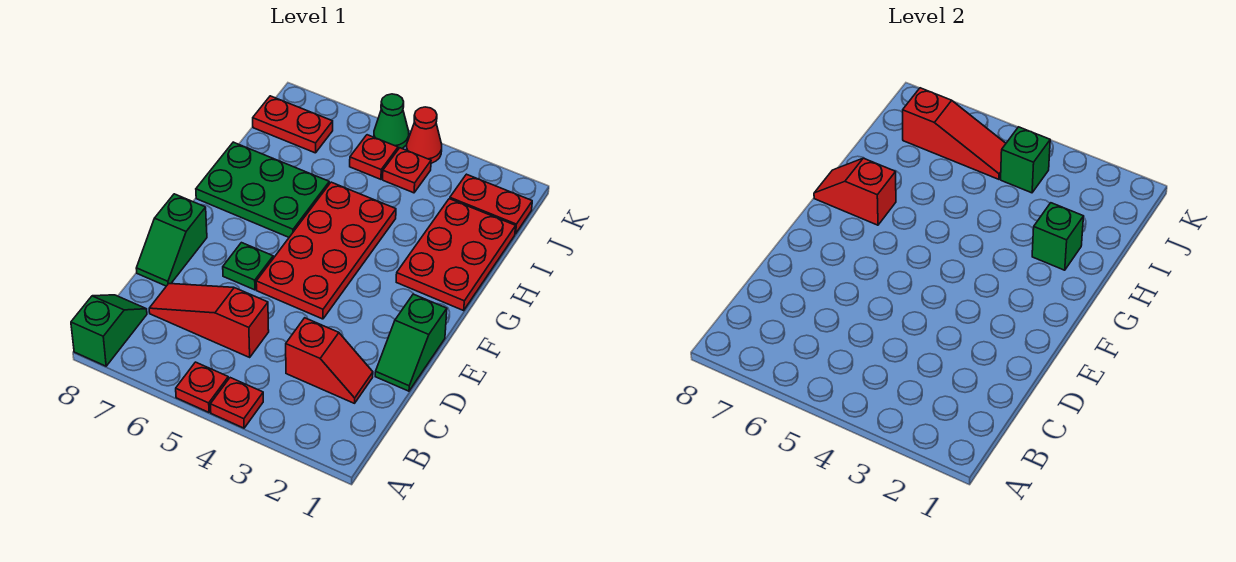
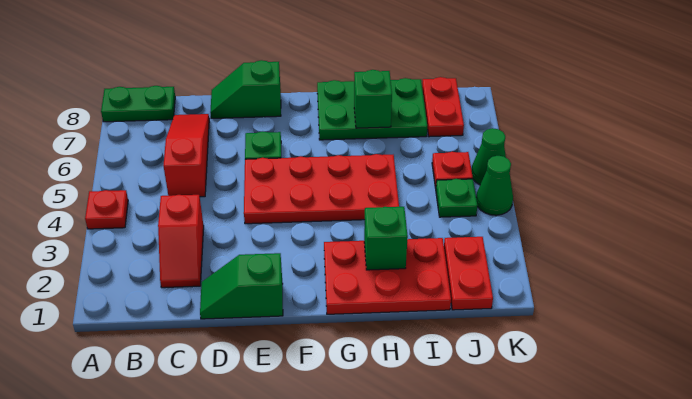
red plate A5 level 1 -> none
green slope A8:B8 level 1 top A -> green plate A8:B8 level 1
green plate G6:H8 level 1 -> green plate G7:I8 level 1
red slope G7:G8 level 2 top 7 -> none
red plate J4 level 1 -> green plate J4 level 1
green brick J4 level 2 -> green brick H7 level 2
red slope J5:J7 level 2 top 7 -> none
red cone K4 level 1 -> green cone K4 level 1

